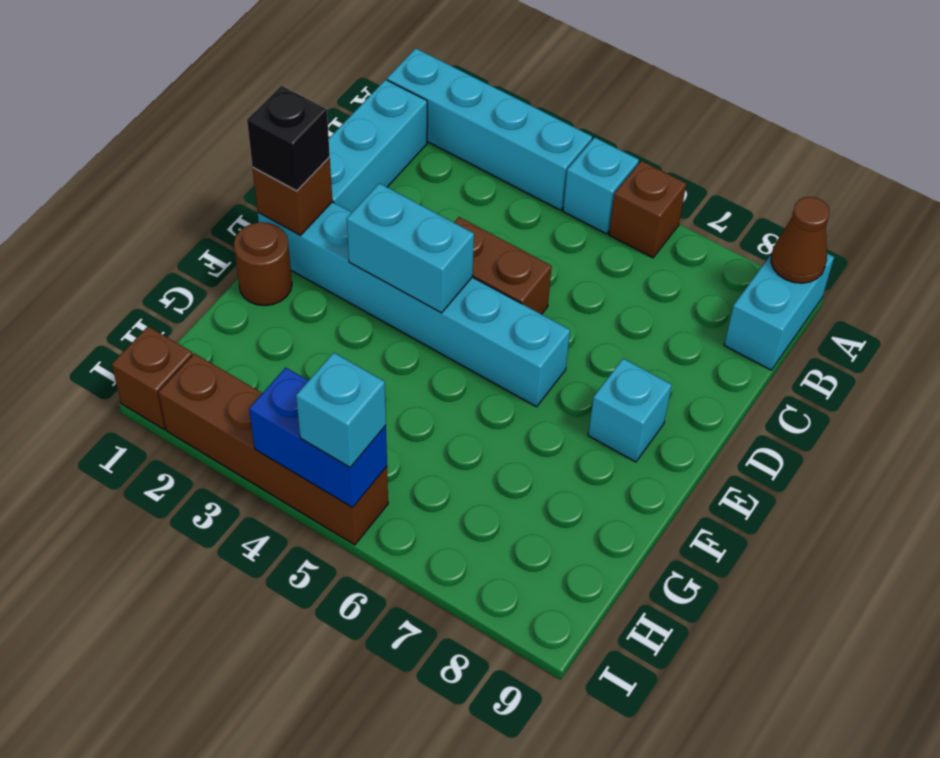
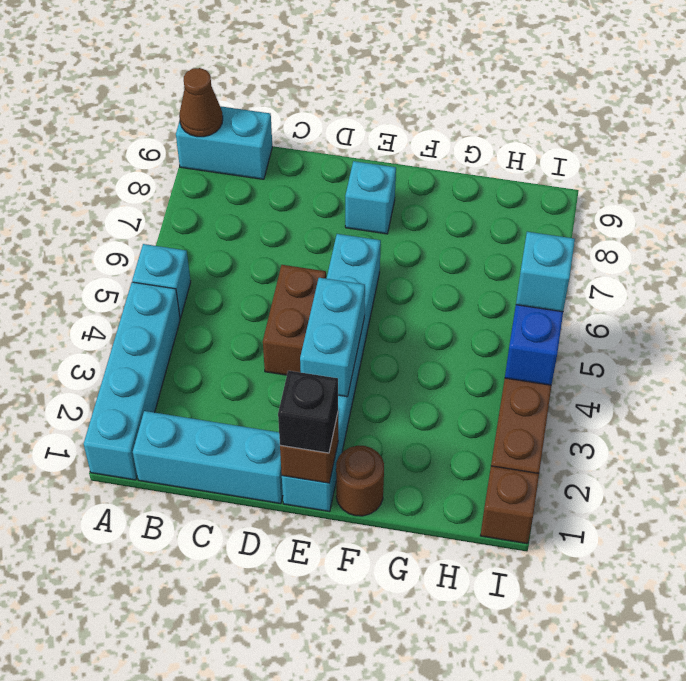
brown brick A6 level 1 -> none

